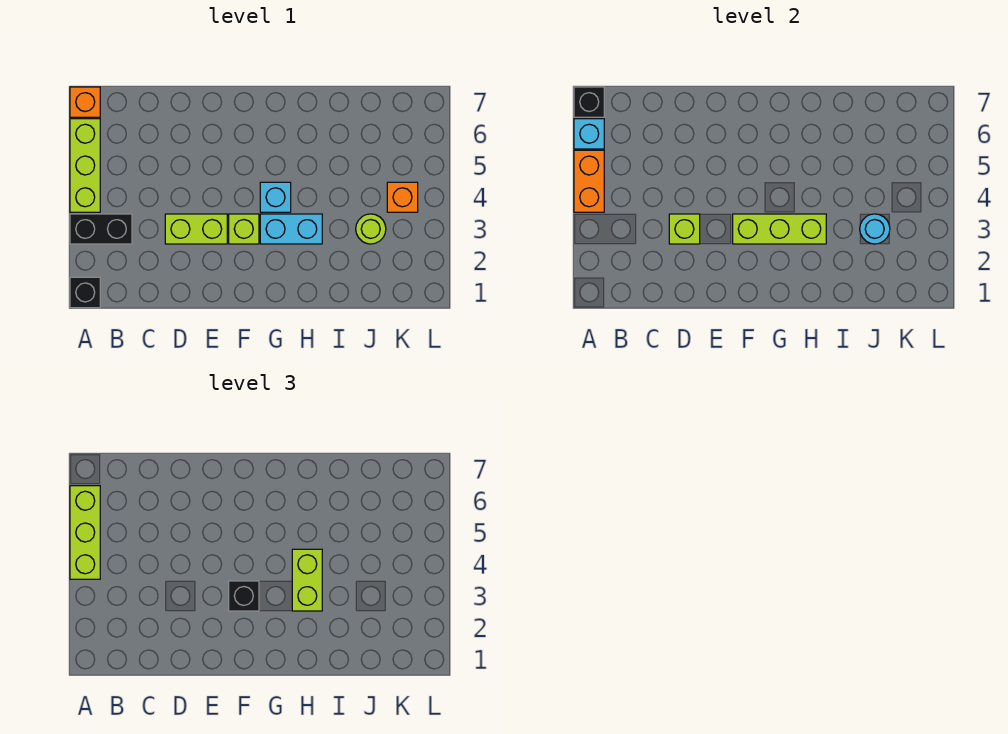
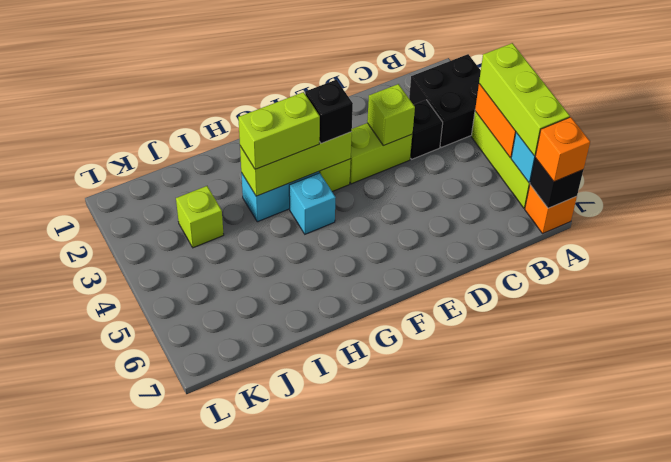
black brick A1 level 1 -> black brick C3 level 1
black brick A3:B3 level 1 -> black brick A2:B3 level 1
lime brick H3:H4 level 3 -> lime brick G3:H3 level 3
lime round brick J3 level 1 -> lime brick J3 level 1
cyan round brick J3 level 2 -> none
orange brick K4 level 1 -> orange brick A7 level 3

